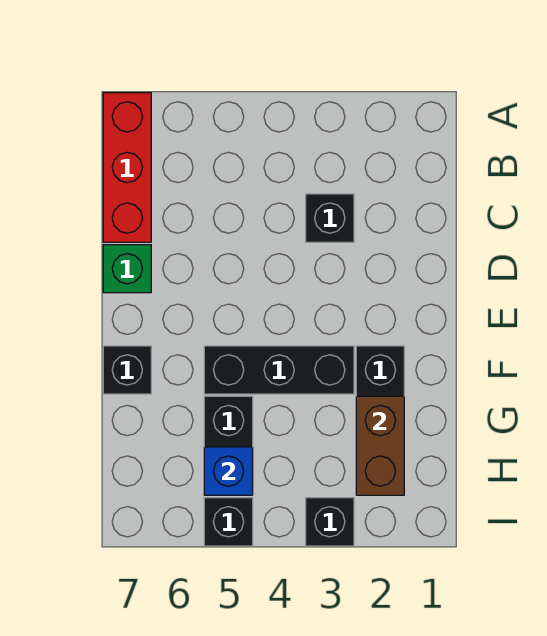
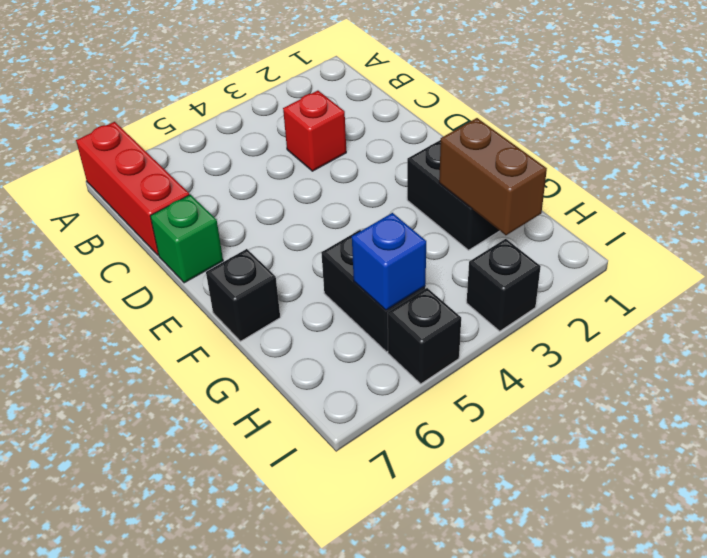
black brick C3 level 1 -> red brick C3 level 1
black brick F3:F5 level 1 -> none

